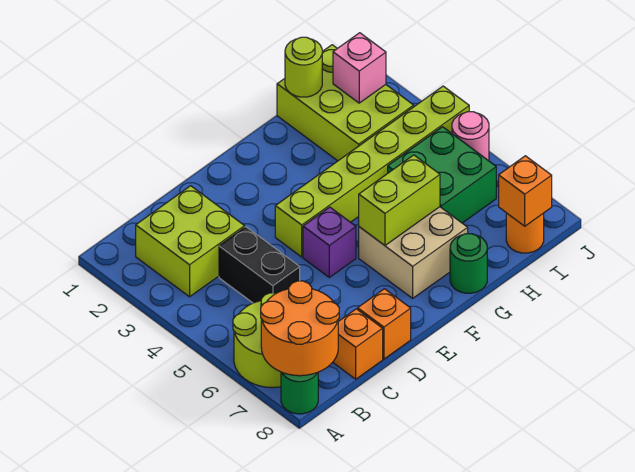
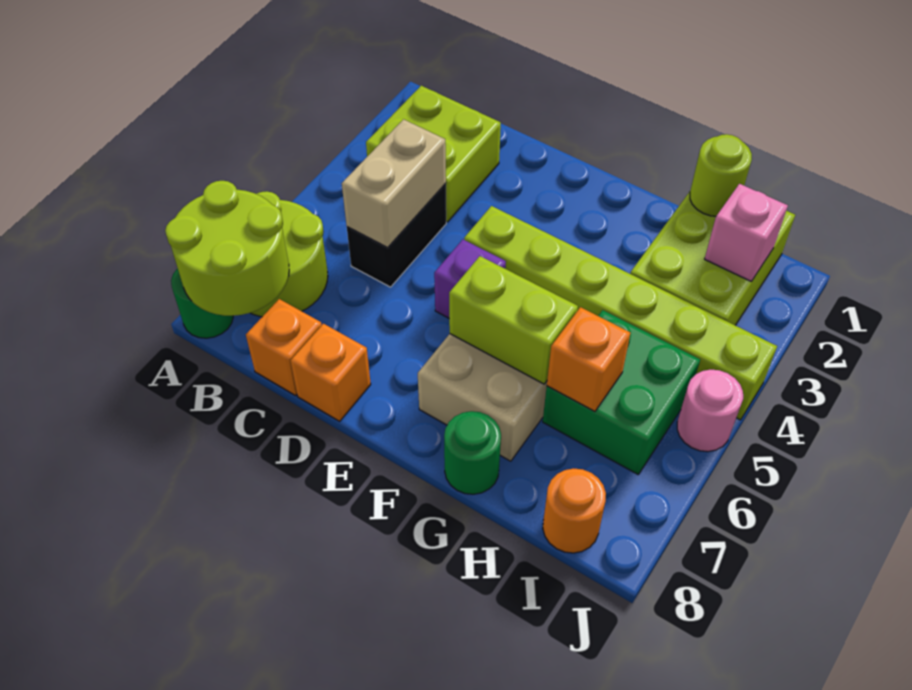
orange round brick A7:B8 level 2 -> lime round brick A7:B8 level 2
none -> tan brick C4:C5 level 2
orange brick I8 level 2 -> orange brick H6 level 2

